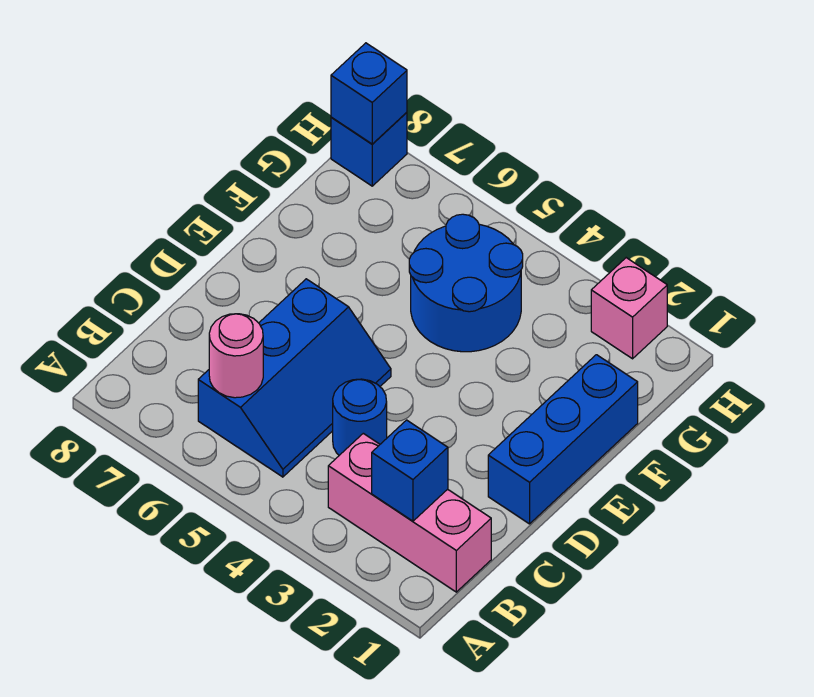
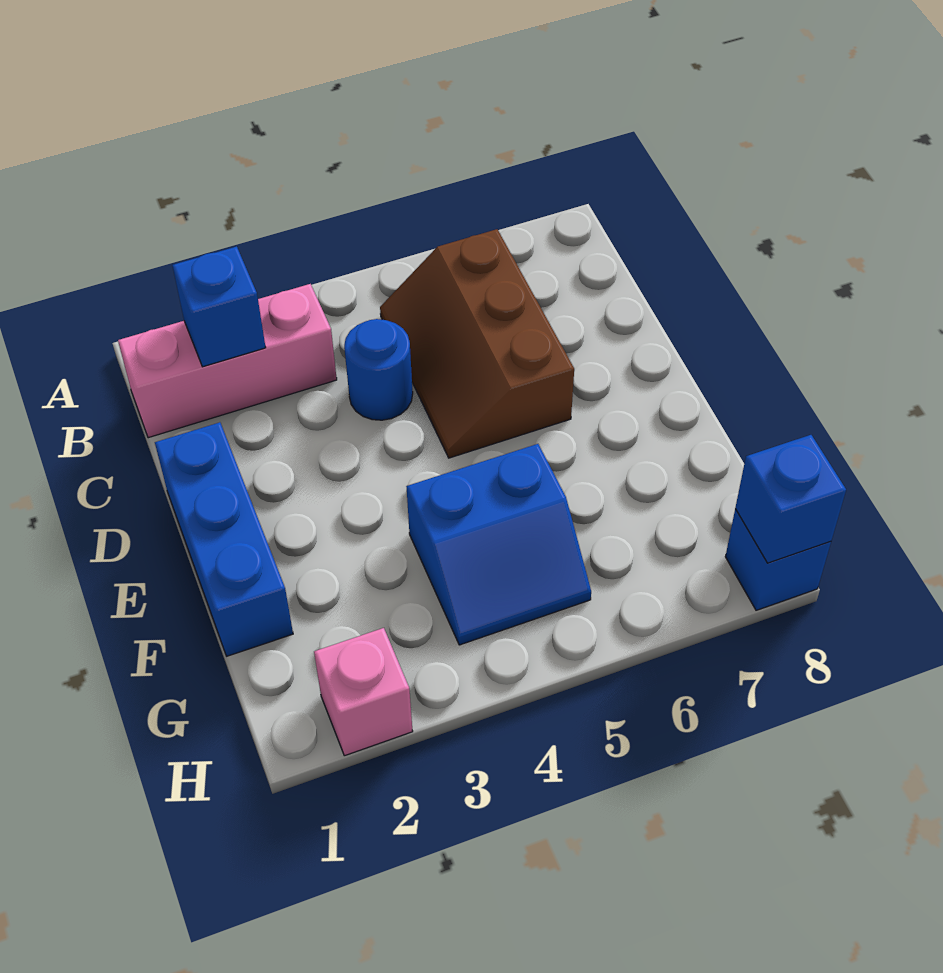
blue slope B5:D6 level 1 top 6 -> brown slope B5:D6 level 1 top 6
pink round brick B6 level 2 -> none
blue round brick F4:G5 level 1 -> blue slope F4:G5 level 1 top F

